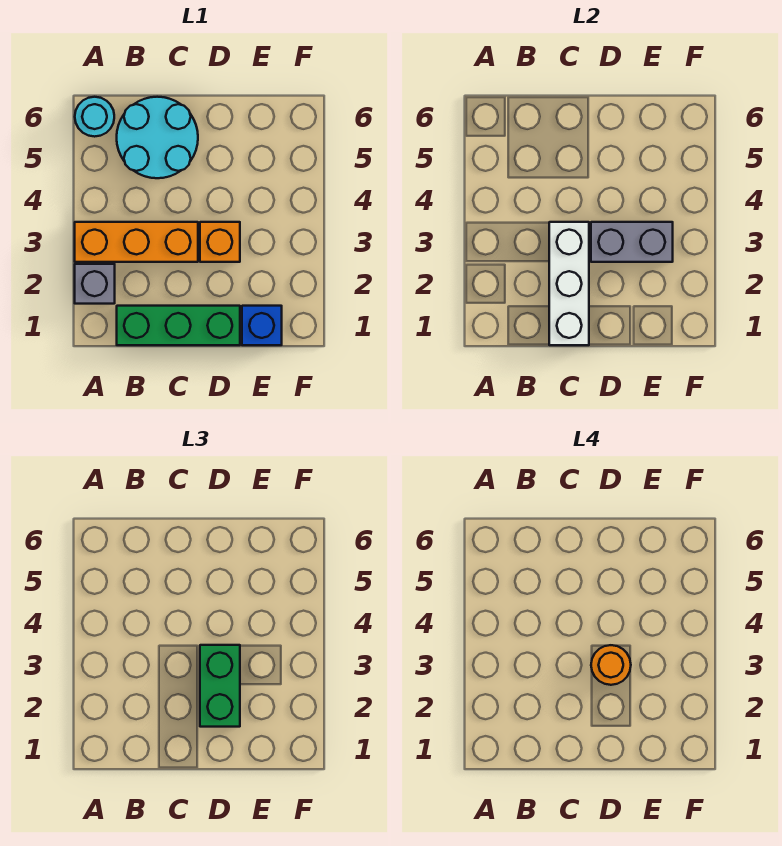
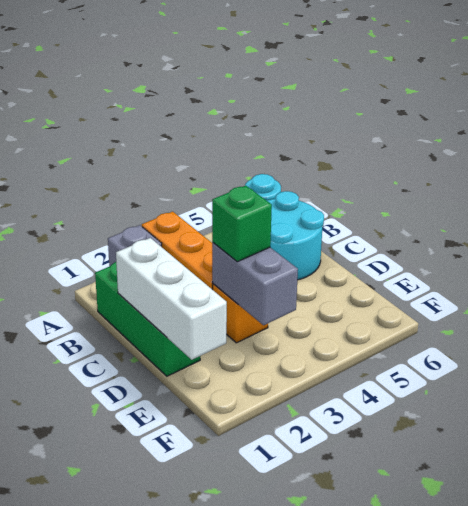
white brick C1:C3 level 2 -> white brick C1:E1 level 2
green brick D2:D3 level 3 -> green brick D3 level 3
orange round brick D3 level 4 -> none
blue brick E1 level 1 -> none

